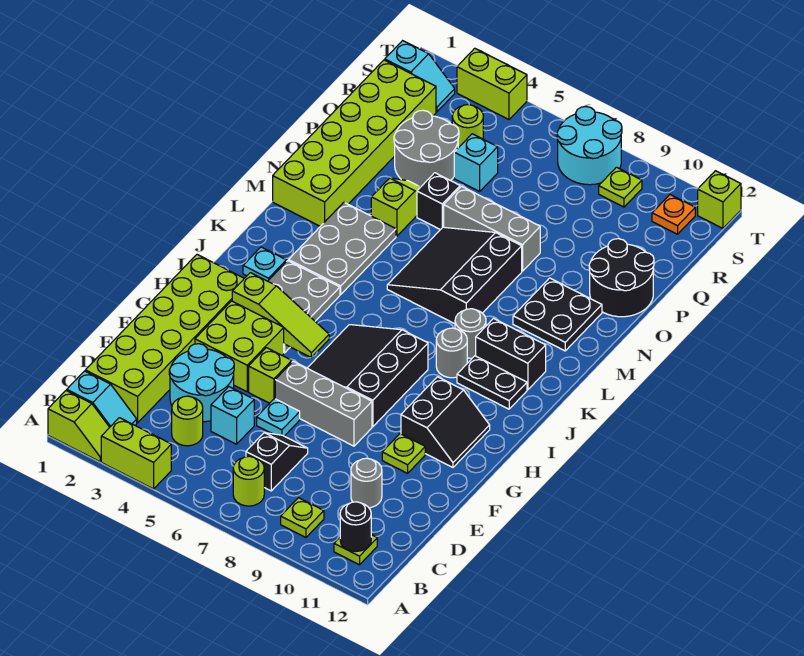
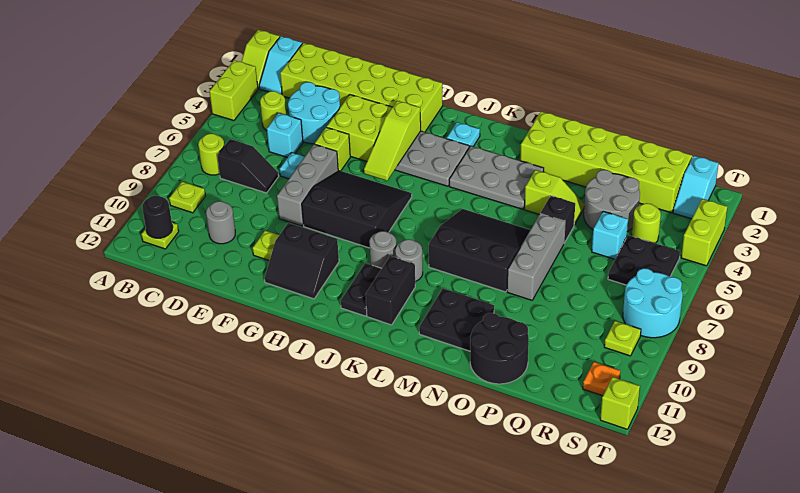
none -> black plate R5:S6 level 1

